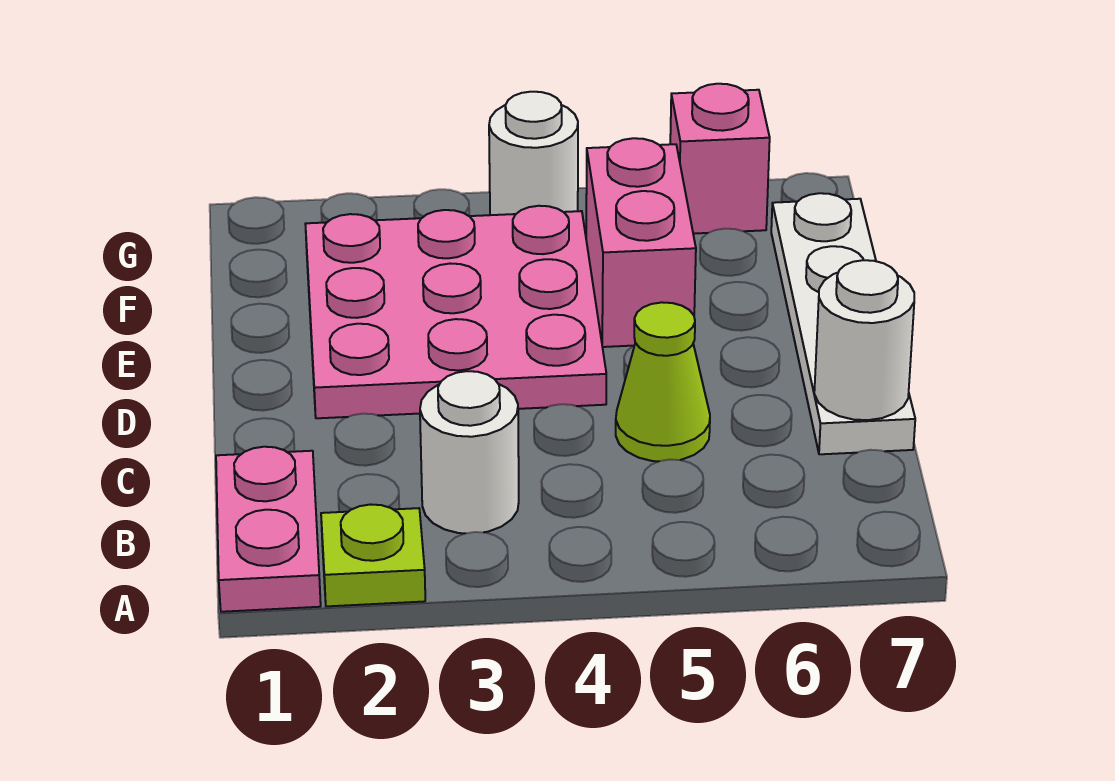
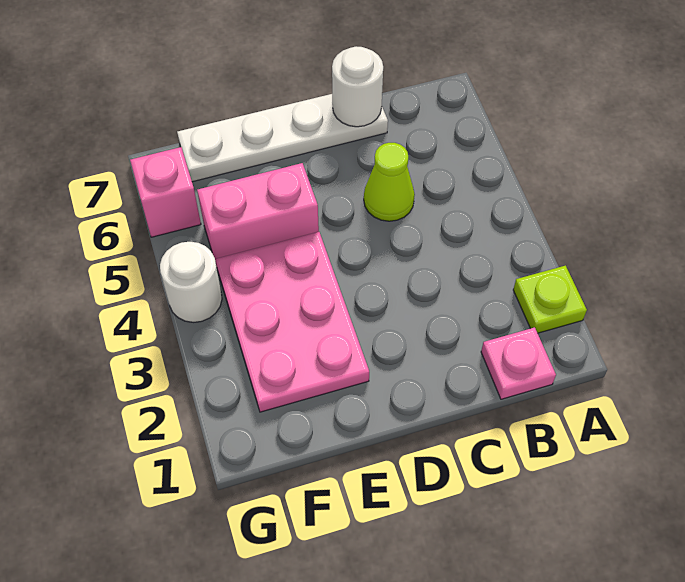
pink plate A1:B1 level 1 -> pink plate B1 level 1
white round brick B3 level 1 -> none
pink plate D2:F4 level 1 -> pink plate E2:F4 level 1

